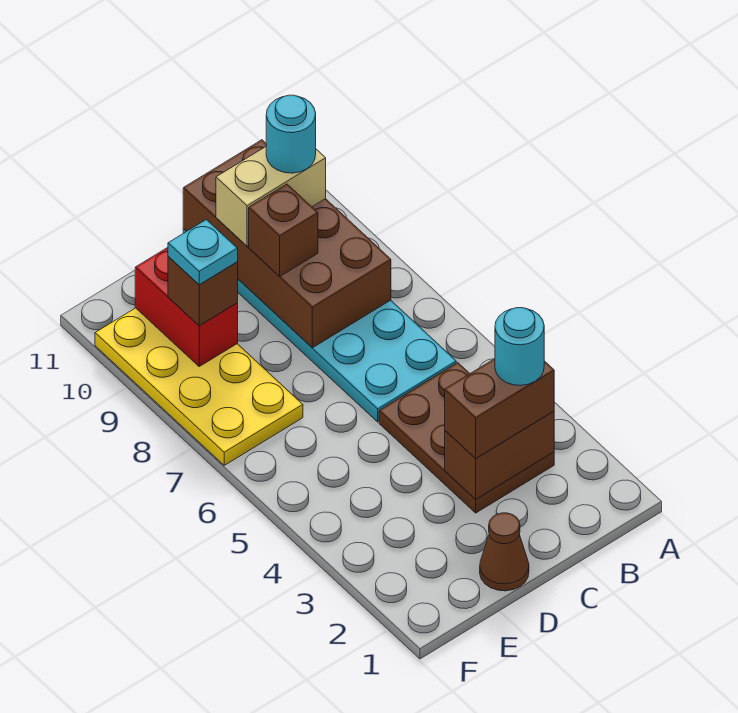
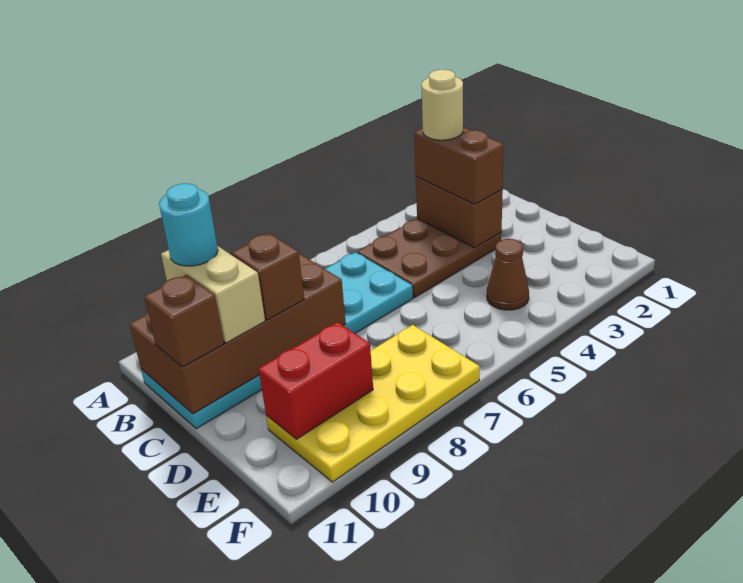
cyan round brick B3 level 4 -> tan round brick B3 level 4
brown cone D1 level 1 -> brown cone E4 level 1
brown brick E9 level 3 -> brown brick C11 level 3
cyan plate E9 level 4 -> none

